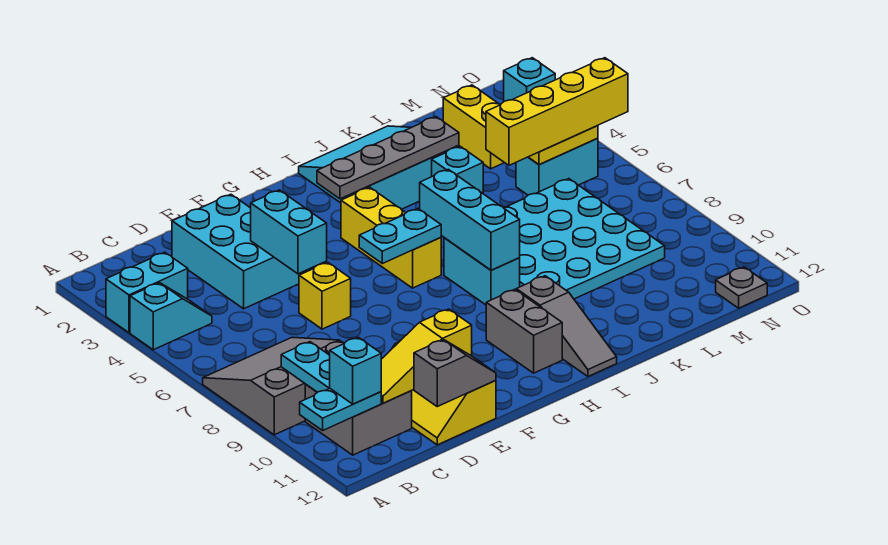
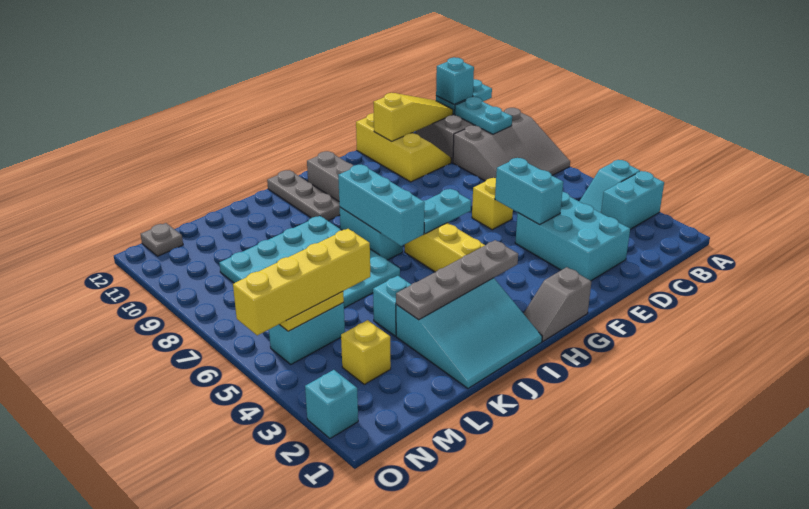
grey slope D12:E12 level 2 top D -> grey slope G1:H1 level 1 top G
grey slope I10:I12 level 1 top 10 -> grey plate I10:I12 level 1
yellow brick M2:M3 level 1 -> yellow brick M3 level 1

